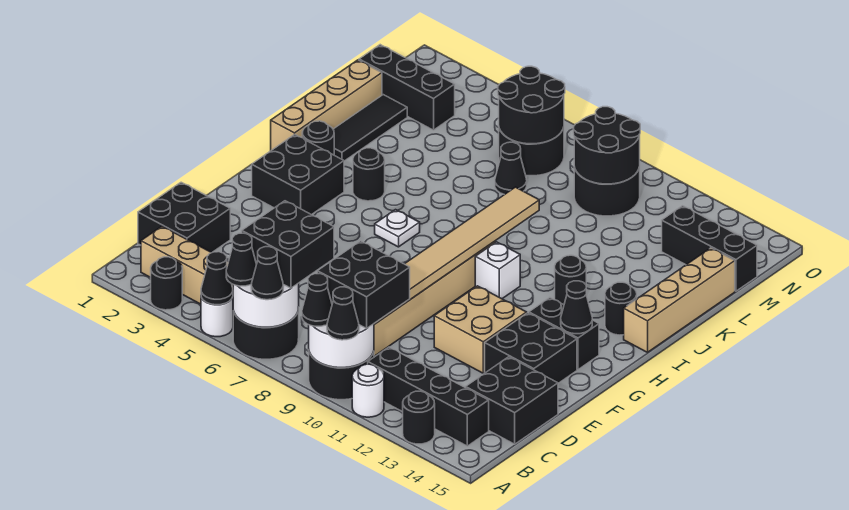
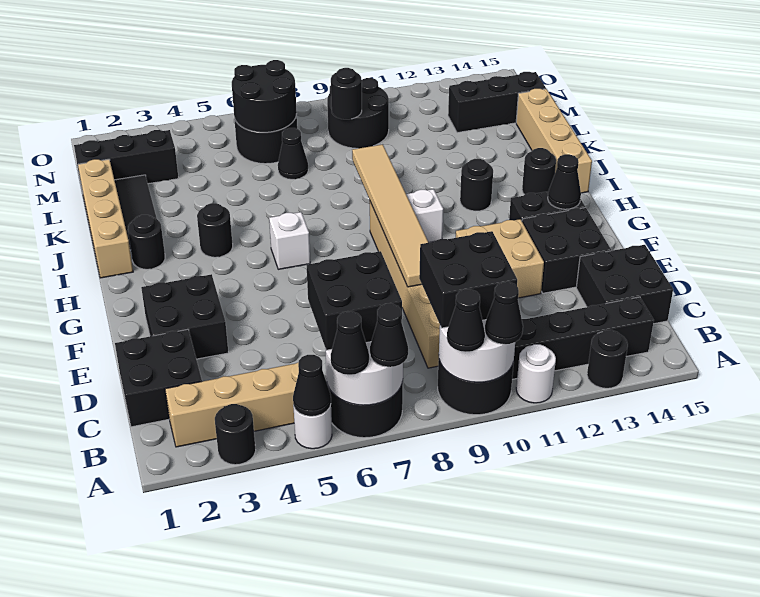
black brick G2:H3 level 1 -> black brick E2:F3 level 1
white plate H6 level 1 -> white brick H6 level 1
black round brick M9:N10 level 2 -> black round brick M9 level 2

